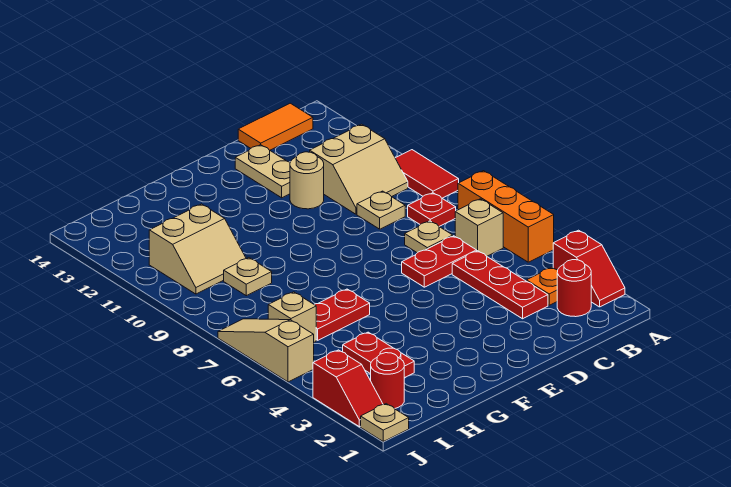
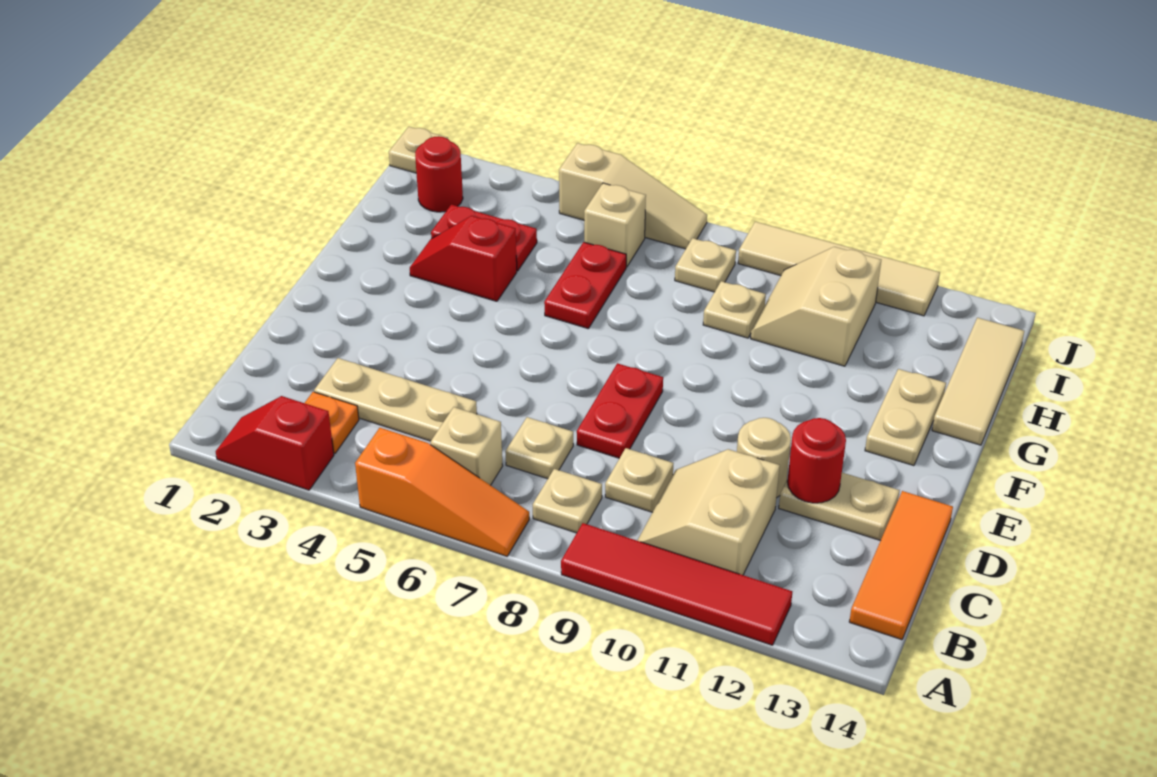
orange brick A5:A7 level 1 -> orange slope A5:A7 level 1 top 5
red tile A9:A10 level 1 -> red tile A9:A12 level 1
red round brick B2 level 1 -> red round brick D12 level 2
red plate B8 level 1 -> tan plate B8 level 1
orange tile B14:C14 level 1 -> orange tile B14:D14 level 1
red plate C3:C5 level 1 -> tan plate C3:C5 level 1
red plate C6:D6 level 1 -> red plate D8:E8 level 1
none -> tan plate F13:G13 level 1
none -> tan tile G14:I14 level 1
none -> tan plate I8 level 1
red slope J2:J3 level 1 top 3 -> red slope G3:G4 level 1 top 4
none -> tan tile J9:J12 level 1

